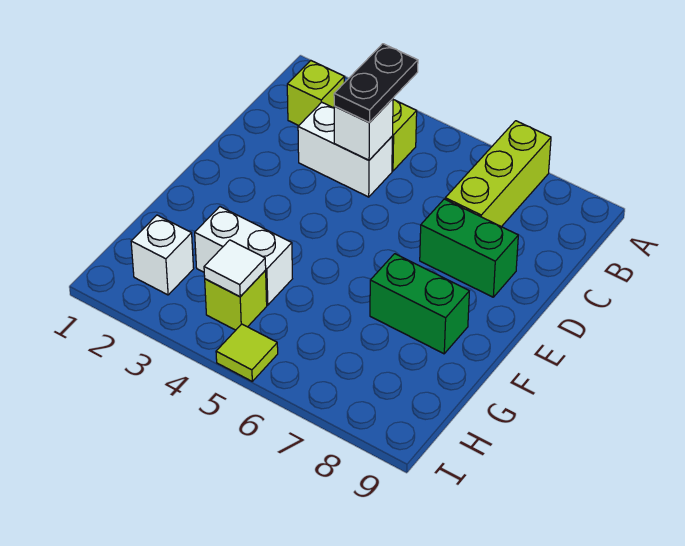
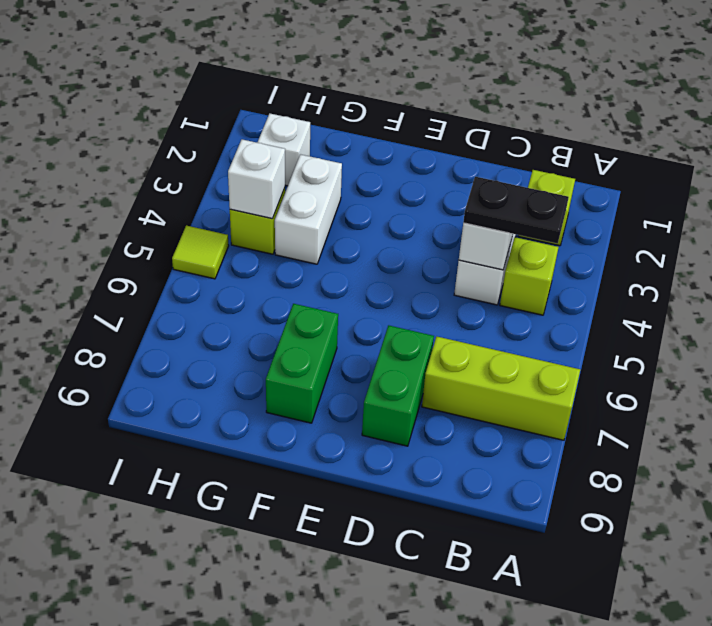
white tile H4 level 2 -> white brick H4 level 2

